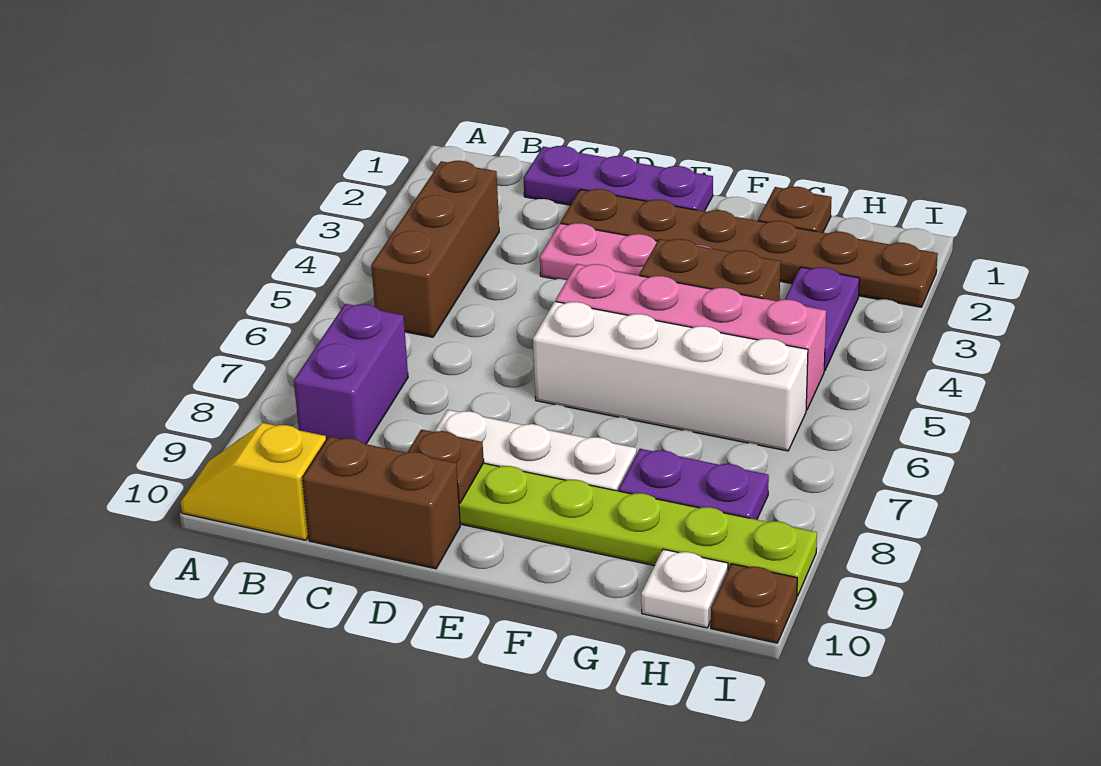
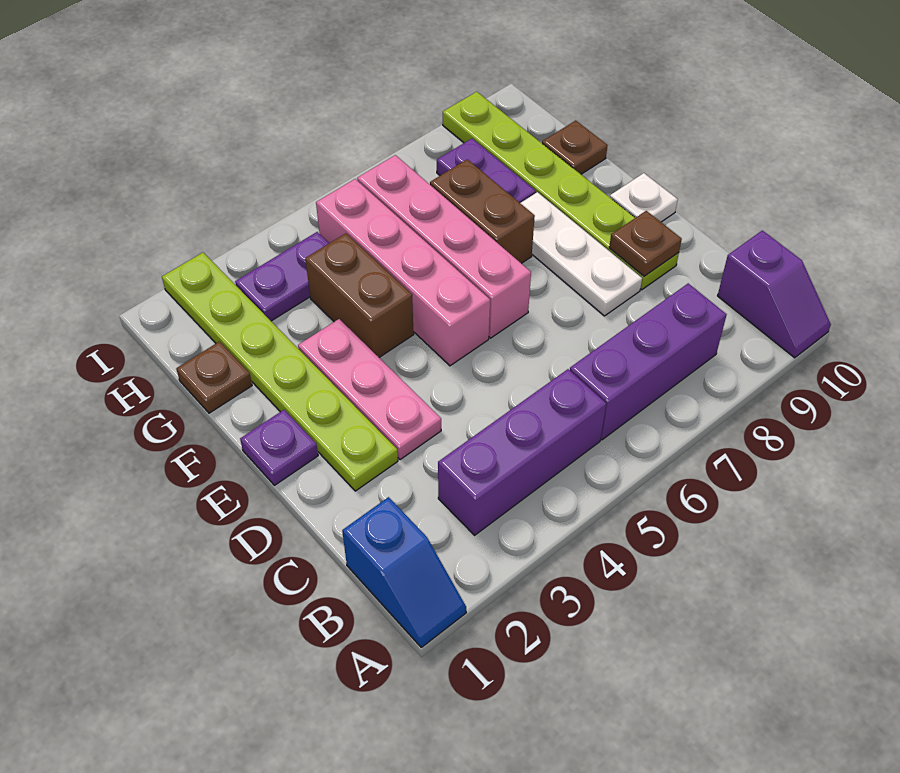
none -> blue slope A1:B1 level 1 top B
yellow slope A10:B10 level 1 top B -> purple slope A10:B10 level 1 top B
brown brick B3:B5 level 1 -> purple brick B3:B5 level 1
purple brick B7:B8 level 1 -> purple brick B6:B8 level 1
purple plate C1:E1 level 1 -> purple plate E1 level 1
brown brick C10:D10 level 1 -> brown brick F7:G7 level 1
brown plate D2:I2 level 1 -> lime plate D2:I2 level 1
white brick E6:H6 level 1 -> pink brick E6:H6 level 1
white plate H10 level 1 -> white plate E10 level 1
brown plate I10 level 1 -> brown plate G10 level 1

